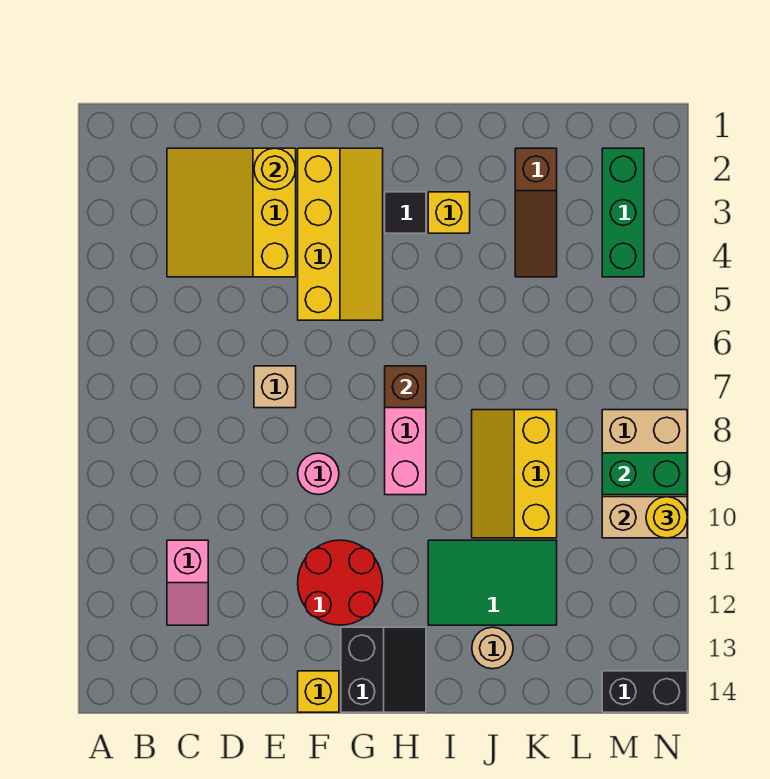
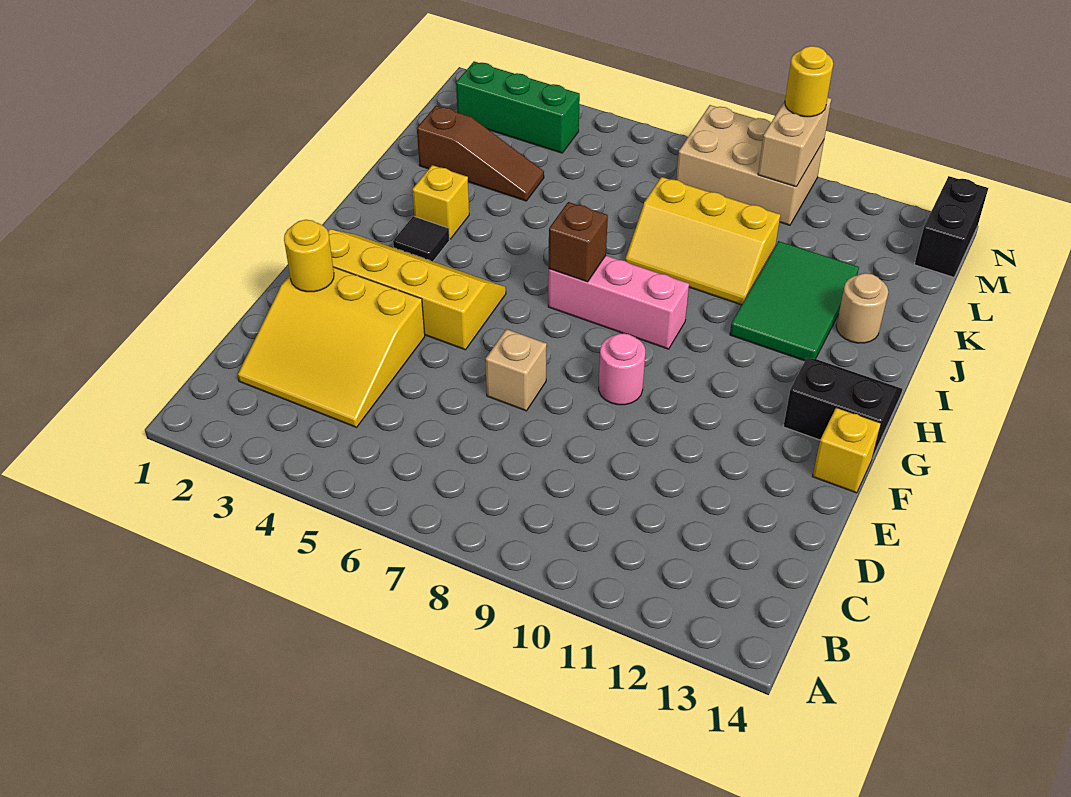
pink slope C11:C12 level 1 top 11 -> none
red round brick F11:G12 level 1 -> none
green brick M9:N9 level 2 -> none

